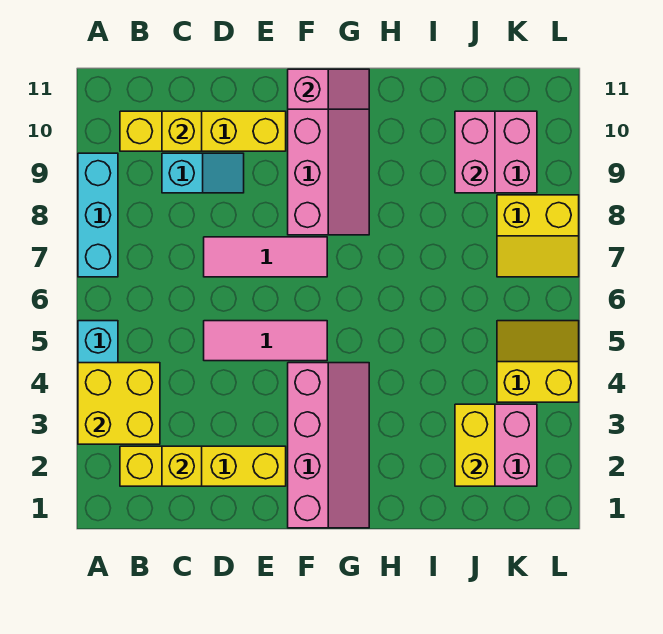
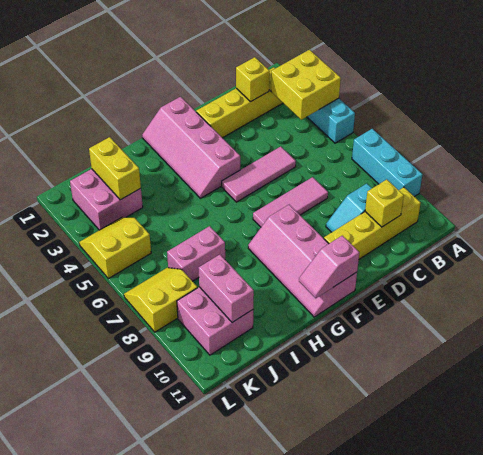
none -> pink brick I7:J7 level 1
yellow slope K4:L5 level 1 top 4 -> yellow slope K4:L5 level 1 top 5

